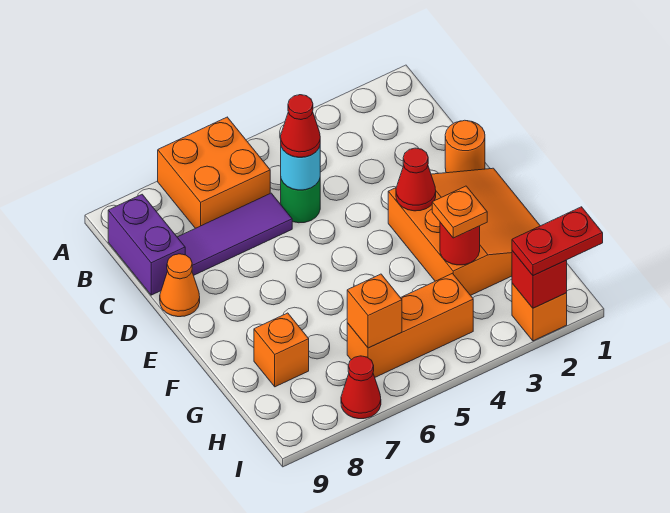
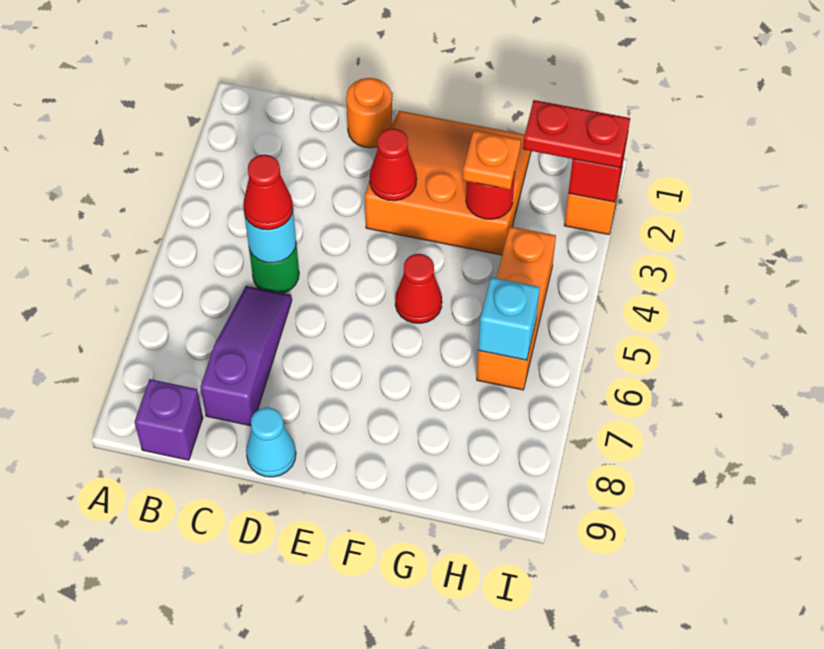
orange brick A6:B7 level 1 -> none
purple brick B9:C9 level 1 -> purple brick B9 level 1
purple tile C6:C8 level 1 -> purple slope C6:C8 level 1 top 8
orange cone D9 level 1 -> cyan cone D9 level 1
orange brick G8 level 1 -> none
orange brick H6 level 2 -> cyan brick H6 level 2
red plate I1:I2 level 3 -> red plate H2:I2 level 3
red cone I7 level 1 -> red cone F5 level 1

